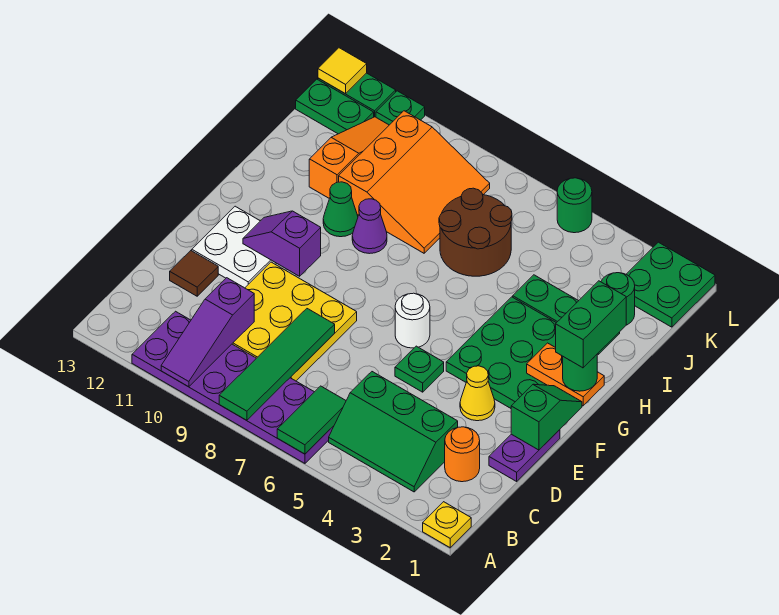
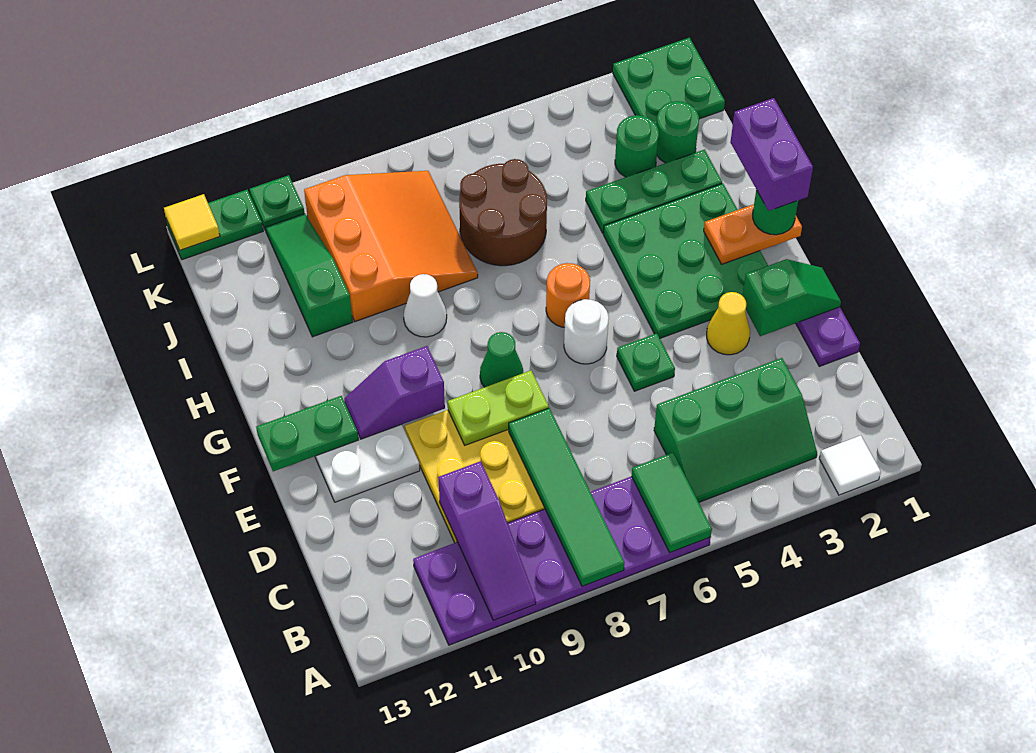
yellow plate A1 level 1 -> none
none -> white tile A2 level 1
orange round brick C2 level 1 -> orange round brick G6 level 1
brown tile D12 level 1 -> none
green slope E1:F1 level 2 top E -> green slope E1:E2 level 2 top 2
none -> lime plate E8:E9 level 2
green brick G1:H1 level 4 -> purple brick G1:H1 level 4
purple cone H9 level 1 -> white cone H9 level 1
green cone H10 level 1 -> green cone F8 level 1
orange slope I11:K11 level 1 top I -> green slope I11:K11 level 1 top I
green plate K12:K13 level 1 -> green plate F12:F13 level 2
green round brick L5 level 1 -> green round brick J3 level 1

